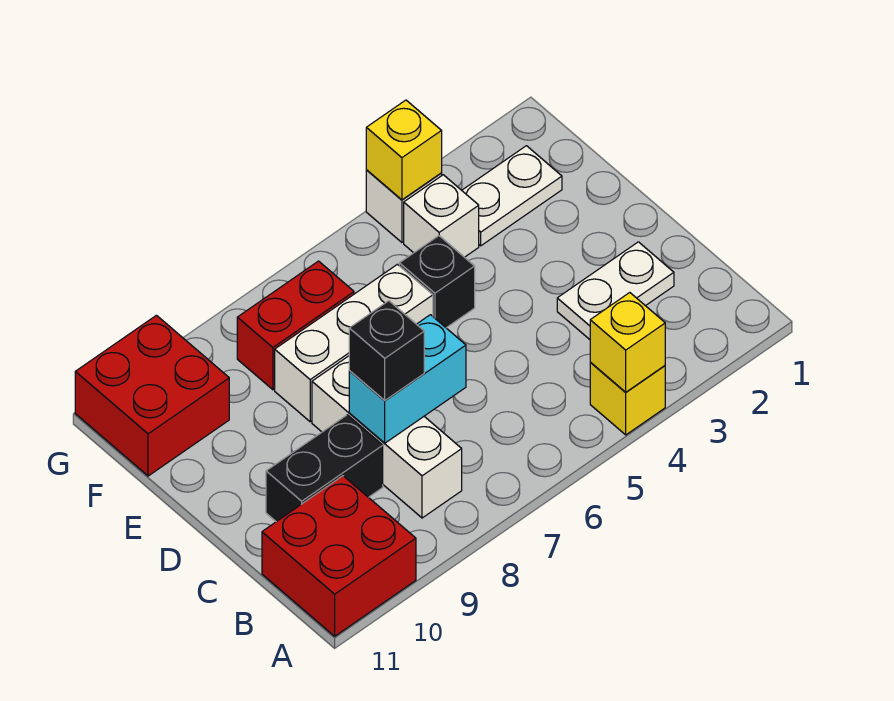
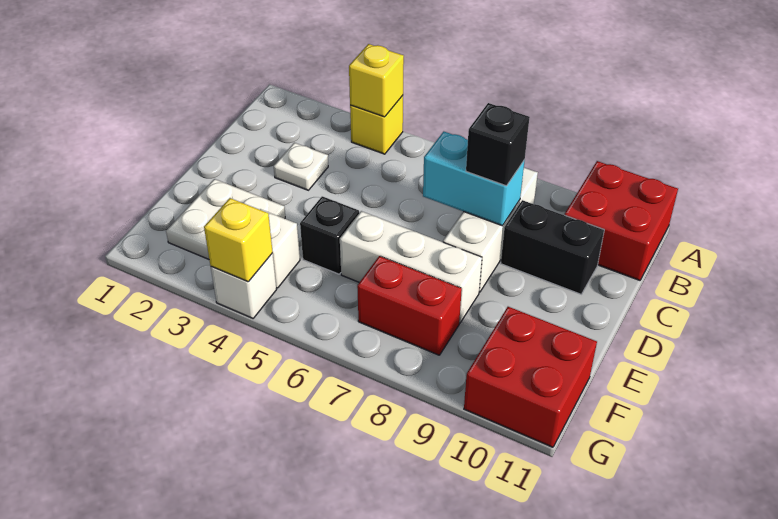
white plate C2:C3 level 1 -> white plate C3 level 1
white plate F2:F3 level 1 -> white plate E2:F3 level 1

